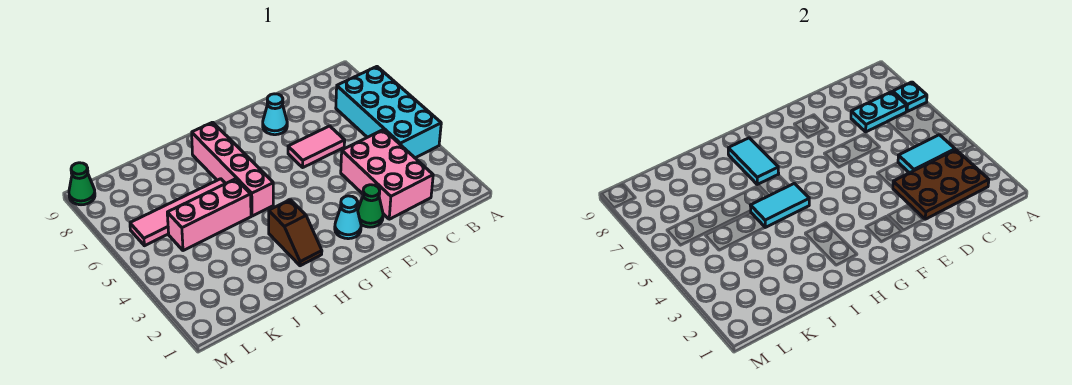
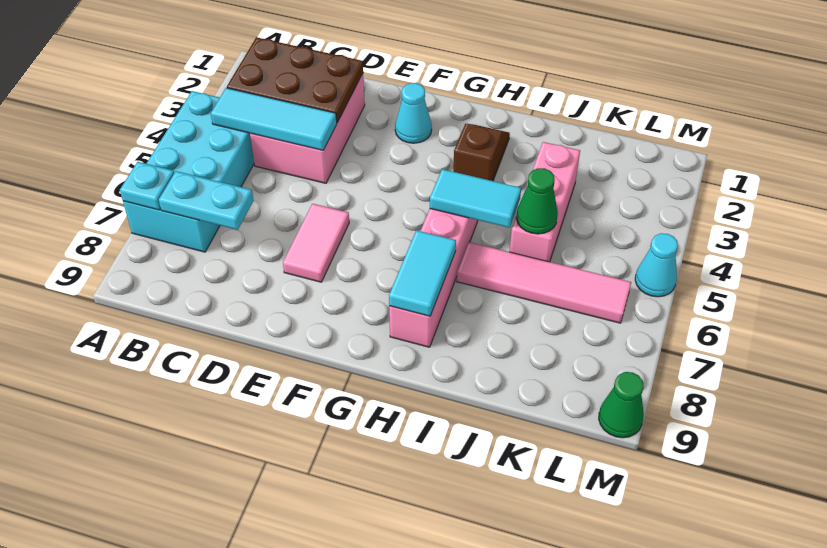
cyan tile B4:C4 level 2 -> cyan tile B4:D4 level 2
pink tile D6:E6 level 1 -> pink tile E6:E7 level 1
green cone E2 level 1 -> green cone J5 level 2
cyan cone E8 level 1 -> cyan cone M5 level 1
pink brick I5:K5 level 1 -> pink brick J3:J5 level 1

